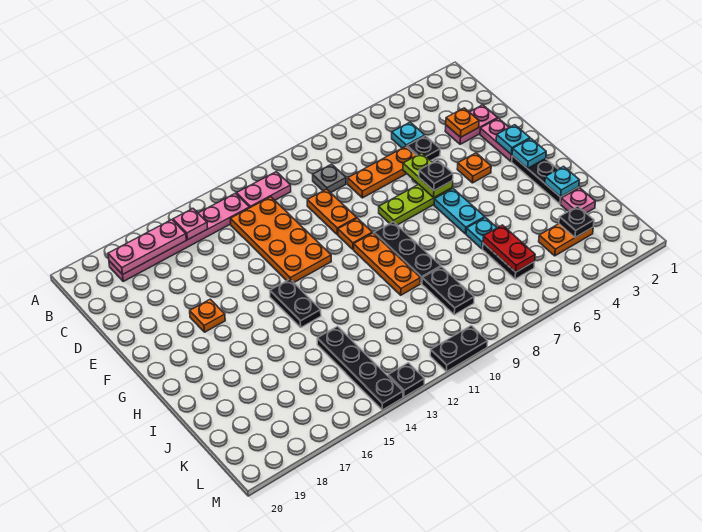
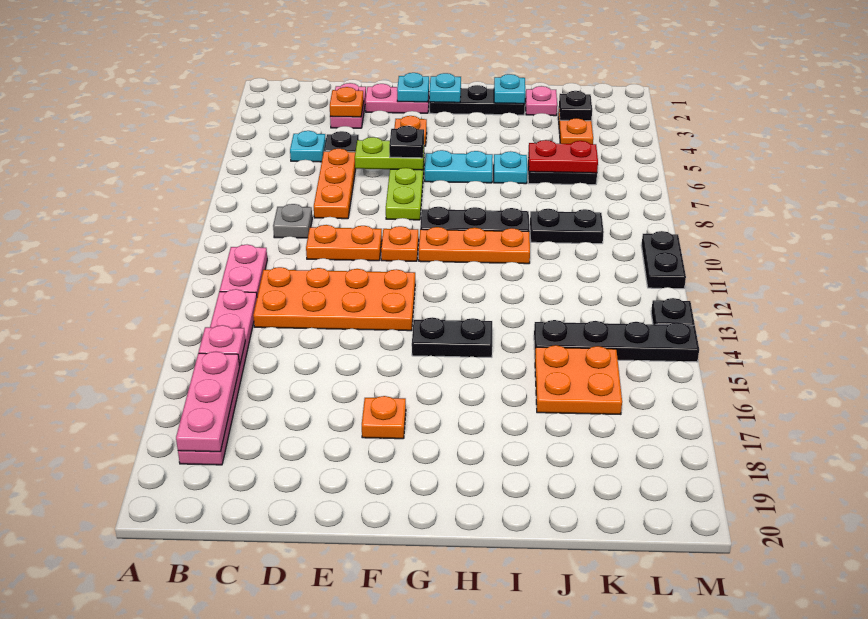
none -> orange plate J15:K16 level 1

